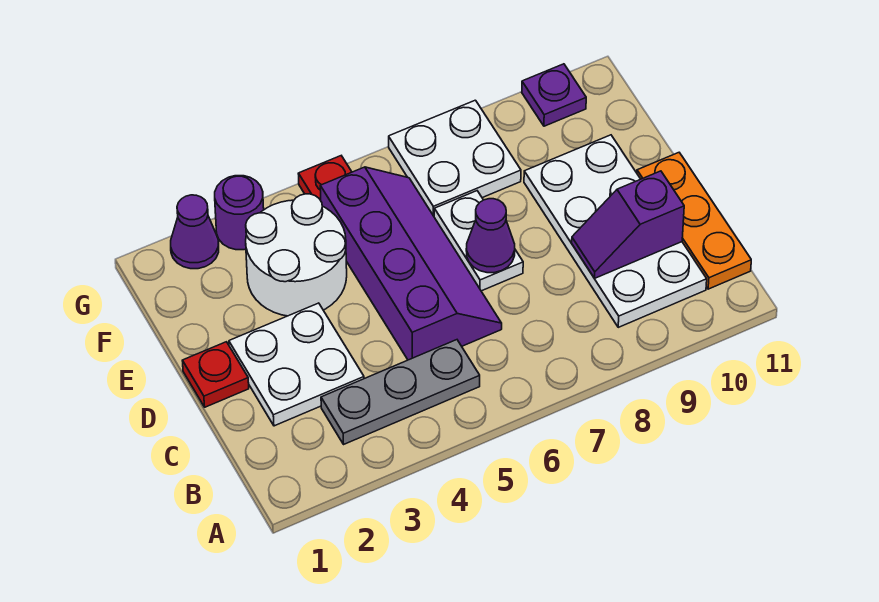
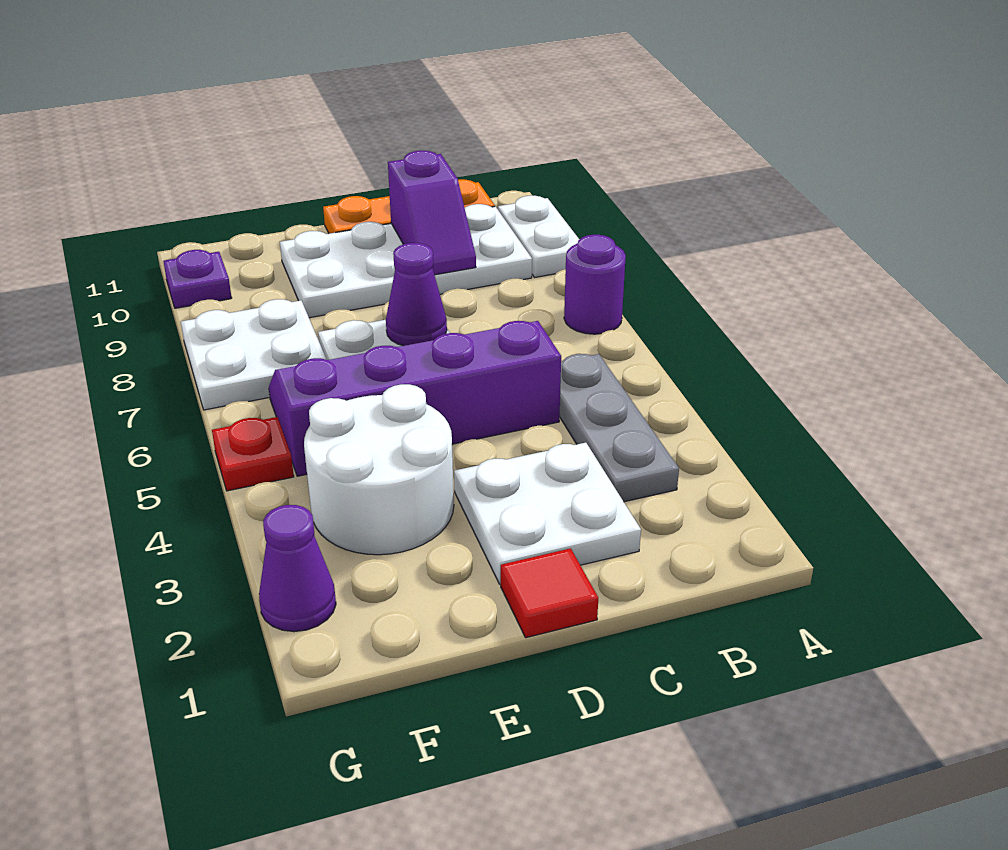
none -> white plate A9:A10 level 1
red plate D1 level 1 -> red tile D1 level 1
purple round brick G3 level 1 -> purple round brick A7 level 1

